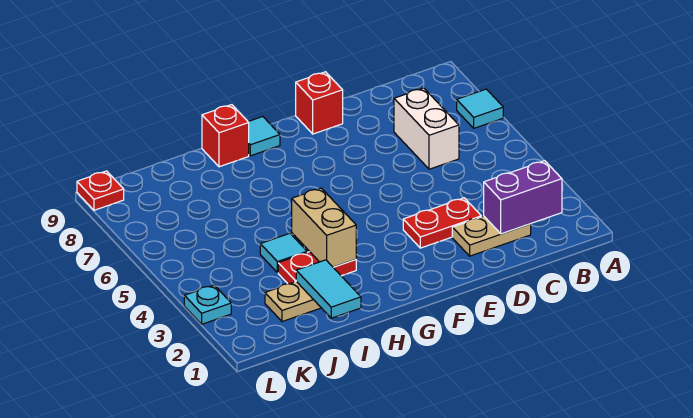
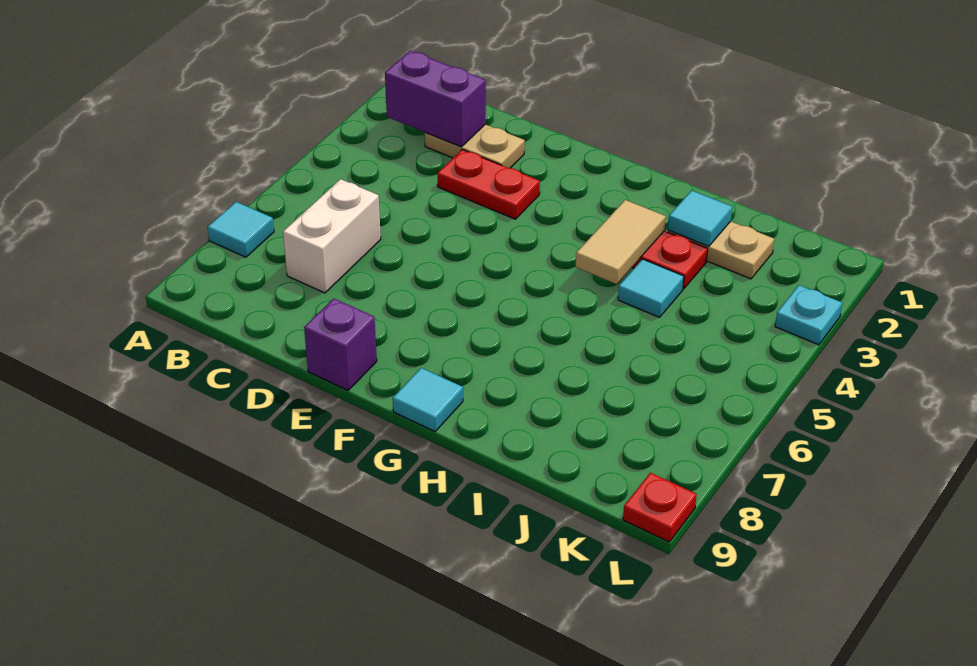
red brick E9 level 1 -> purple brick E9 level 1
tan brick H3:H4 level 2 -> tan tile H3:H4 level 2
red brick H9 level 1 -> none
cyan tile I1:I2 level 2 -> cyan tile I2 level 2

